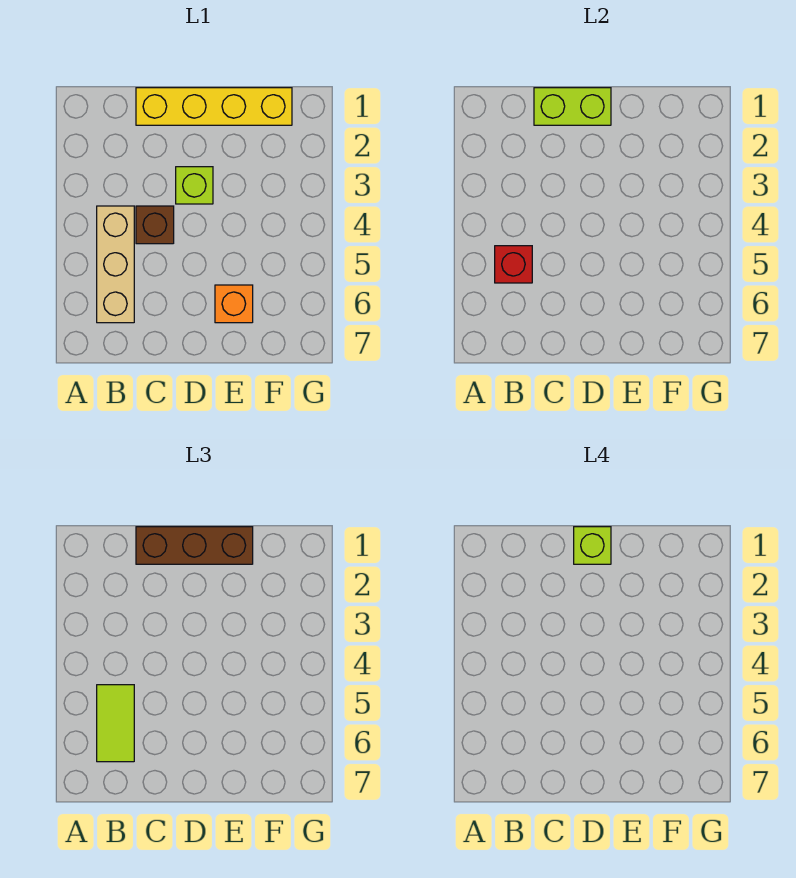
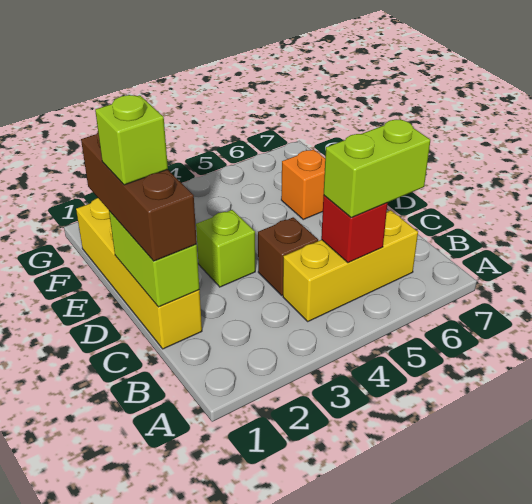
tan brick B4:B6 level 1 -> yellow brick B4:B6 level 1
lime tile B5:B6 level 3 -> lime brick B5:B6 level 3

